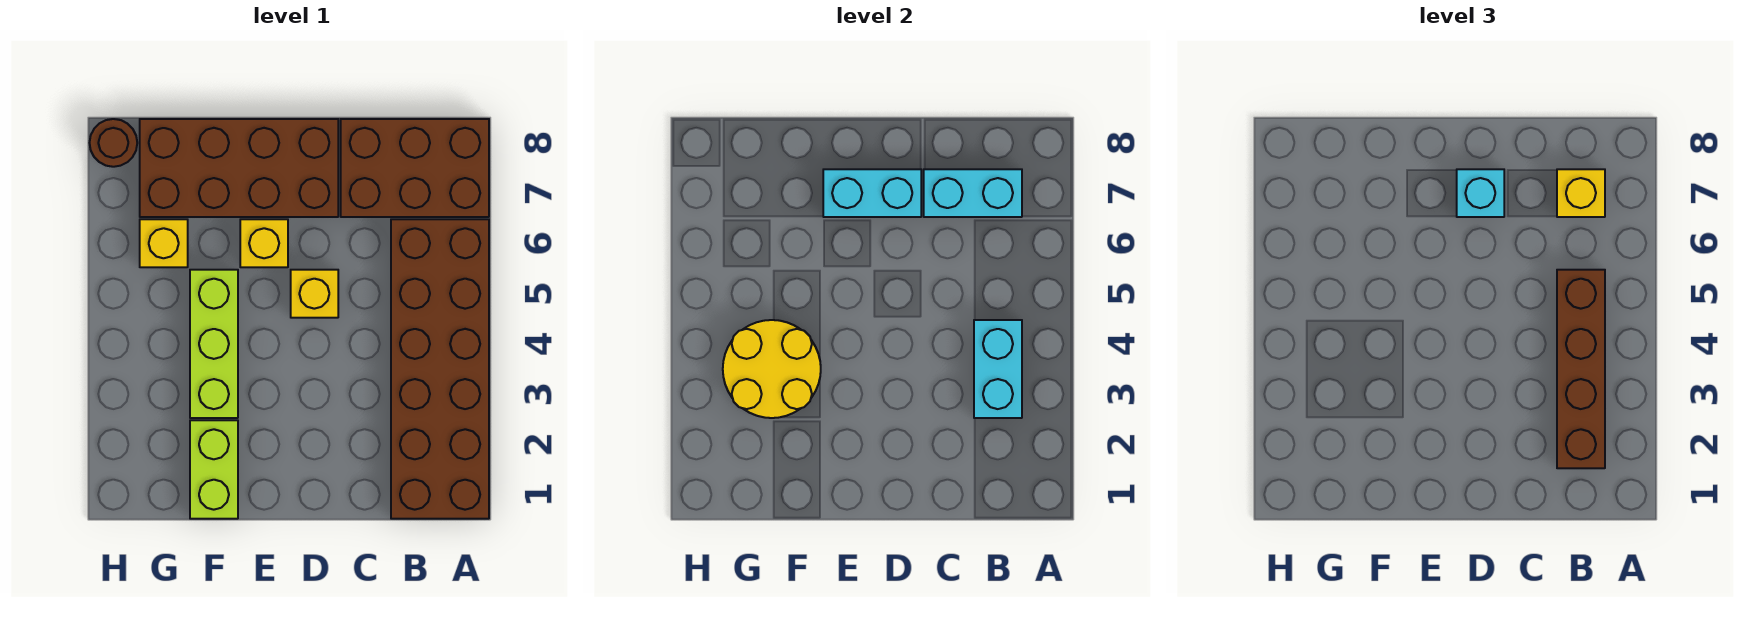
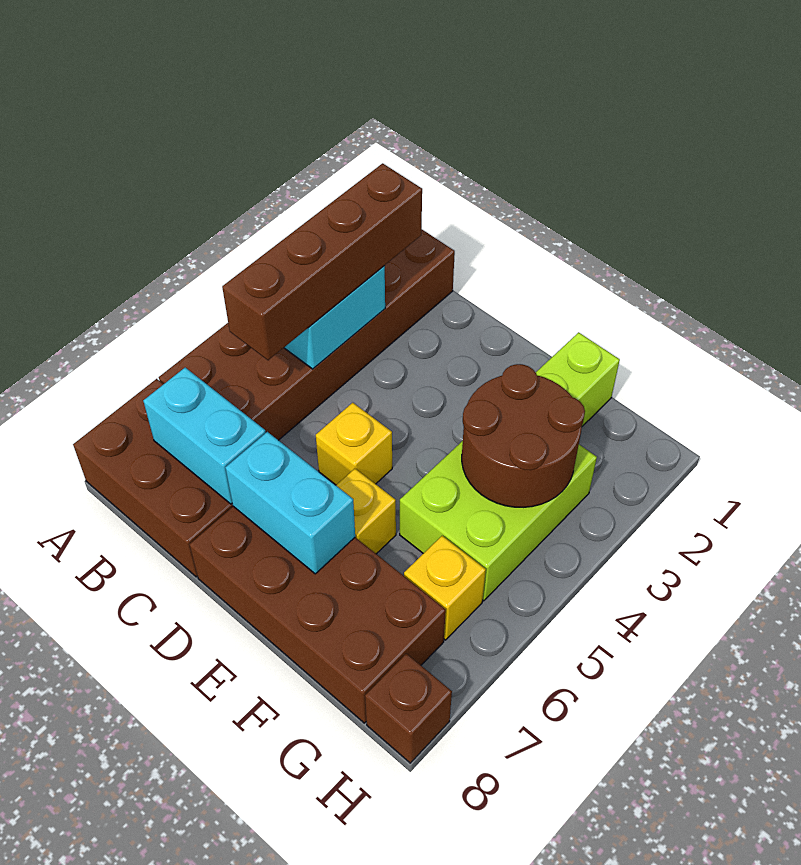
yellow brick B7 level 3 -> none
cyan brick D7 level 3 -> none
lime brick F3:F5 level 1 -> lime brick F3:G5 level 1
yellow round brick F3:G4 level 2 -> brown round brick F3:G4 level 2
brown round brick H8 level 1 -> brown brick H8 level 1

